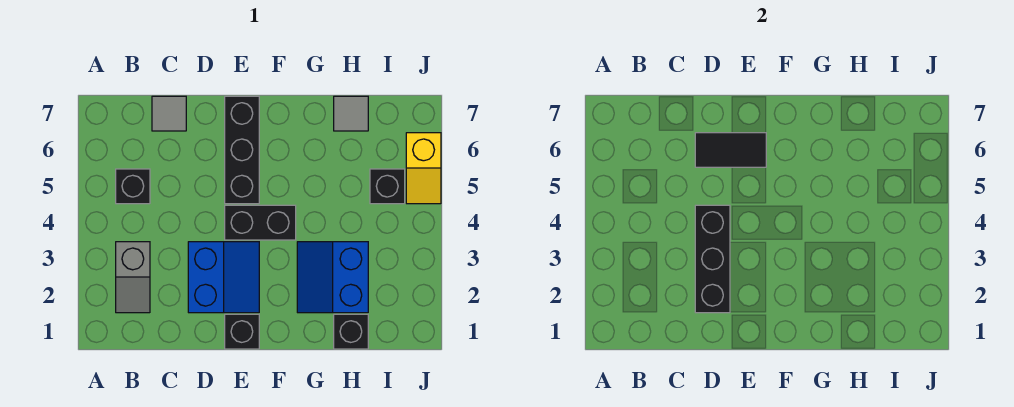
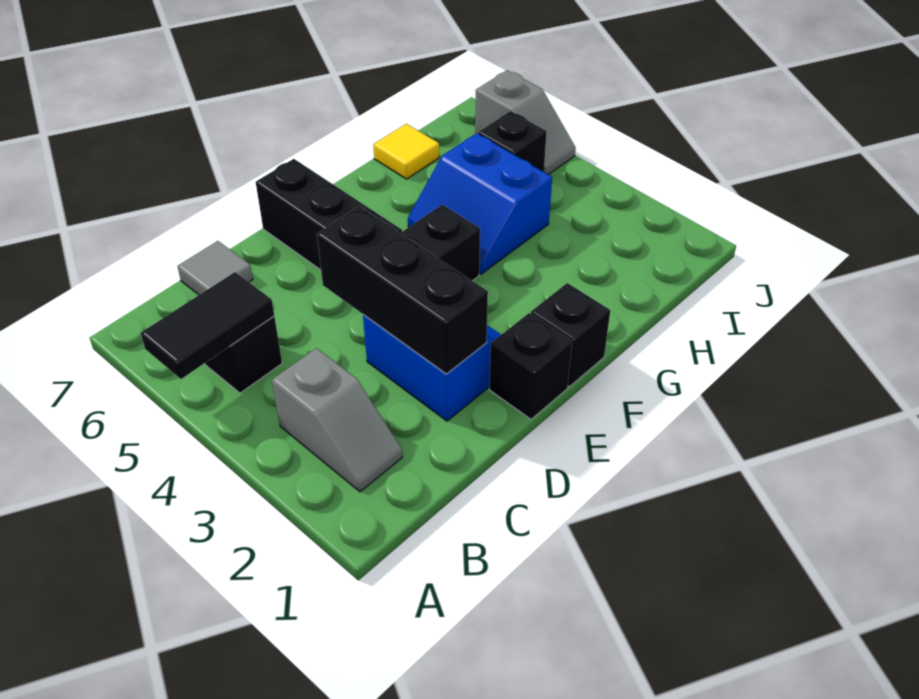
black tile D6:E6 level 2 -> black tile A5:B5 level 2
blue slope G2:H3 level 1 top H -> blue slope G4:H5 level 1 top H
black brick H1 level 1 -> black brick F1 level 1
grey tile H7 level 1 -> yellow tile H7 level 1
yellow slope J5:J6 level 1 top 6 -> grey slope J5:J6 level 1 top 6

